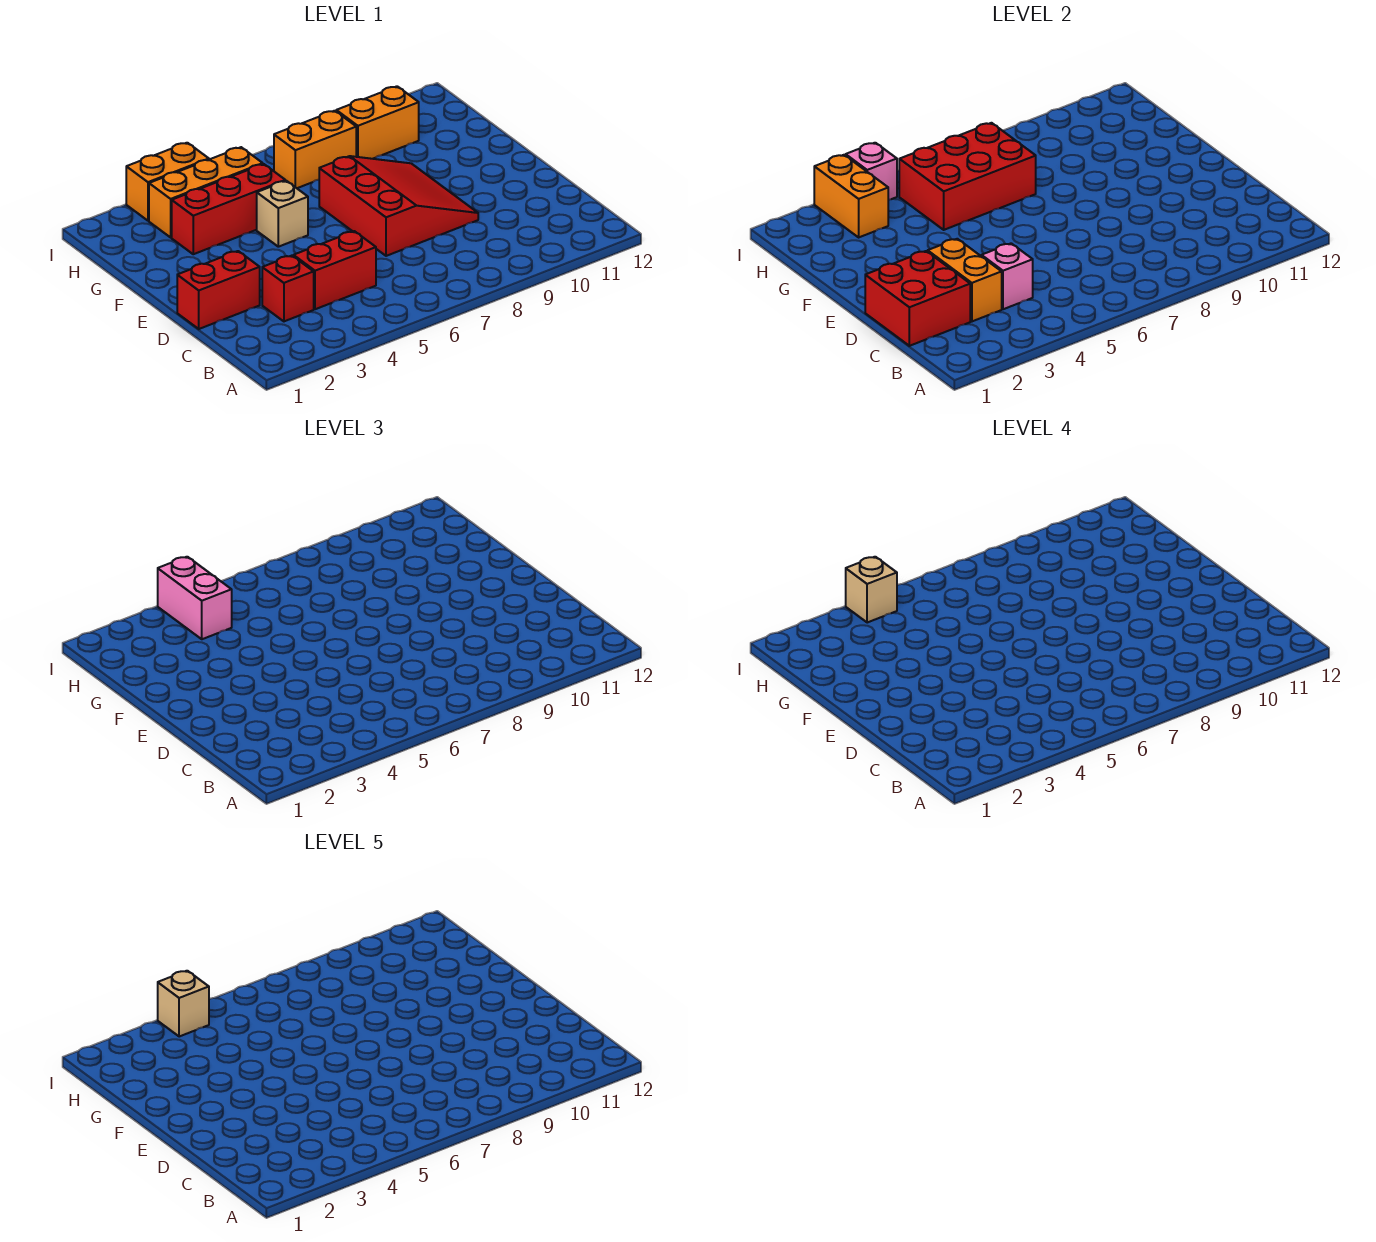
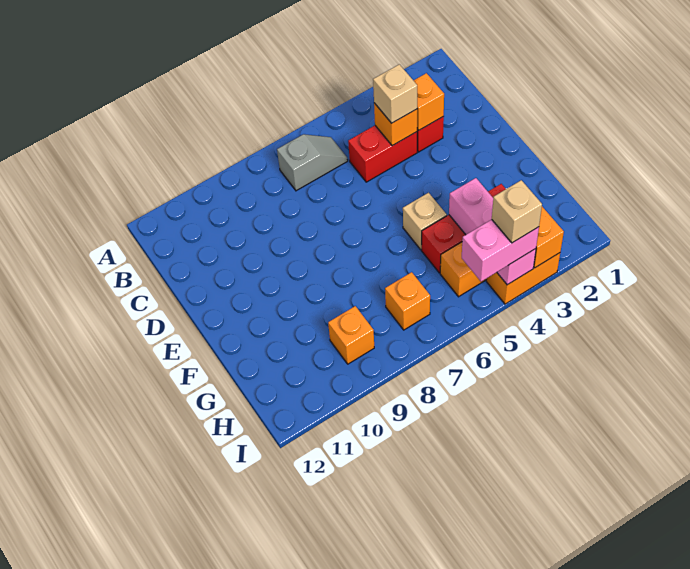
none -> grey slope B6:B7 level 1 top 7
red brick C1:D2 level 2 -> none
orange brick C3:D3 level 2 -> orange brick C3 level 2
pink brick C4 level 2 -> orange brick C4 level 2
red brick D1:D2 level 1 -> none
red slope D7:F9 level 1 top 7 -> none
red brick G5:H7 level 2 -> none
pink brick H4:I4 level 3 -> pink brick I4:I5 level 3
orange brick H7:H8 level 1 -> orange brick H7 level 1
orange brick H9:H10 level 1 -> orange brick H9 level 1
pink brick I4 level 2 -> pink brick G4:I4 level 2
tan brick I4 level 5 -> tan brick C4 level 3

